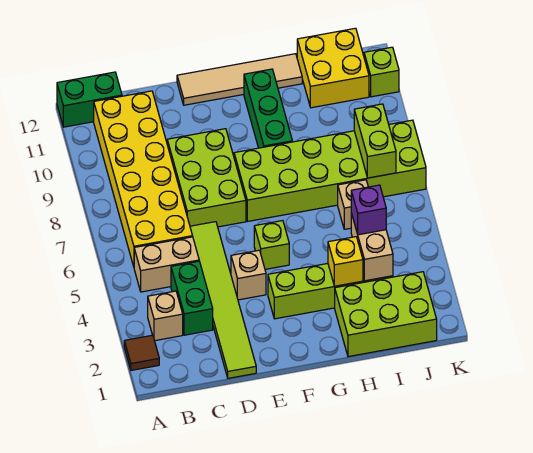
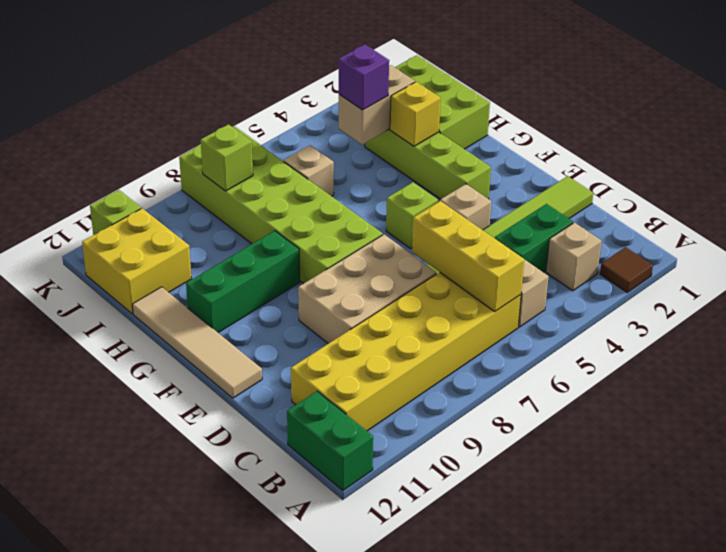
none -> yellow brick B6:D6 level 2
lime brick D7:E9 level 1 -> tan brick D7:E9 level 1
lime brick J7:J8 level 2 -> lime brick J8 level 2

